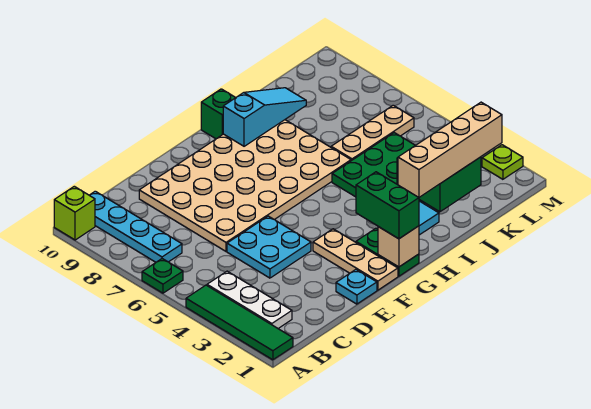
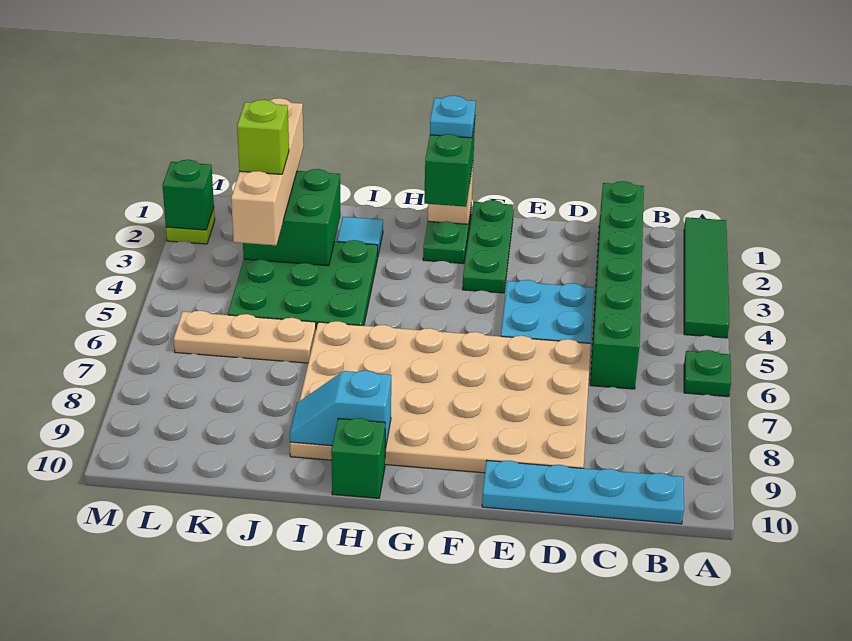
lime brick A10 level 1 -> lime brick K3 level 4
white plate B2:B4 level 1 -> none
cyan plate B7:B10 level 1 -> cyan plate B10:E10 level 1
none -> green brick C1:C6 level 1
cyan plate E1 level 1 -> cyan plate G1 level 4
tan plate F1:F3 level 1 -> green plate F1:F3 level 1
cyan slope H9:J9 level 2 top H -> cyan slope H9:I9 level 2 top H
tan brick I2:L2 level 3 -> tan brick K1:K4 level 3
none -> green brick M2 level 2

